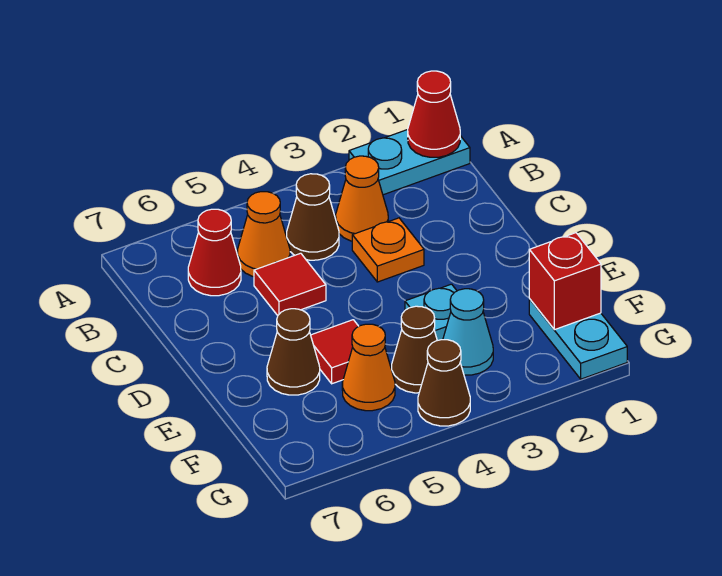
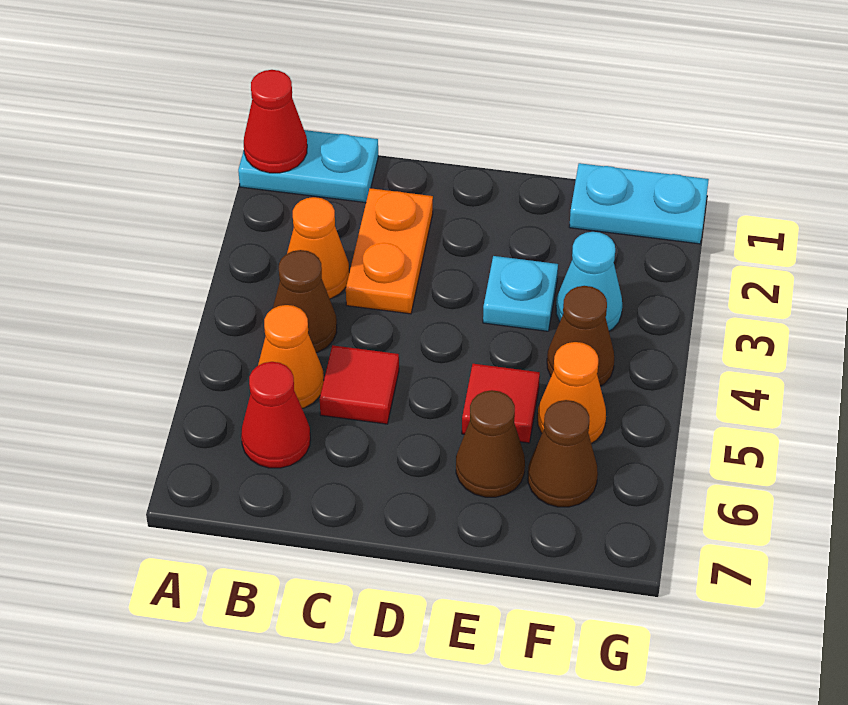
cyan plate A1:A2 level 1 -> cyan plate A1:B1 level 1
orange plate C3 level 1 -> orange plate C2:C3 level 1
red brick F1 level 2 -> none
brown cone G4 level 1 -> brown cone F6 level 1

